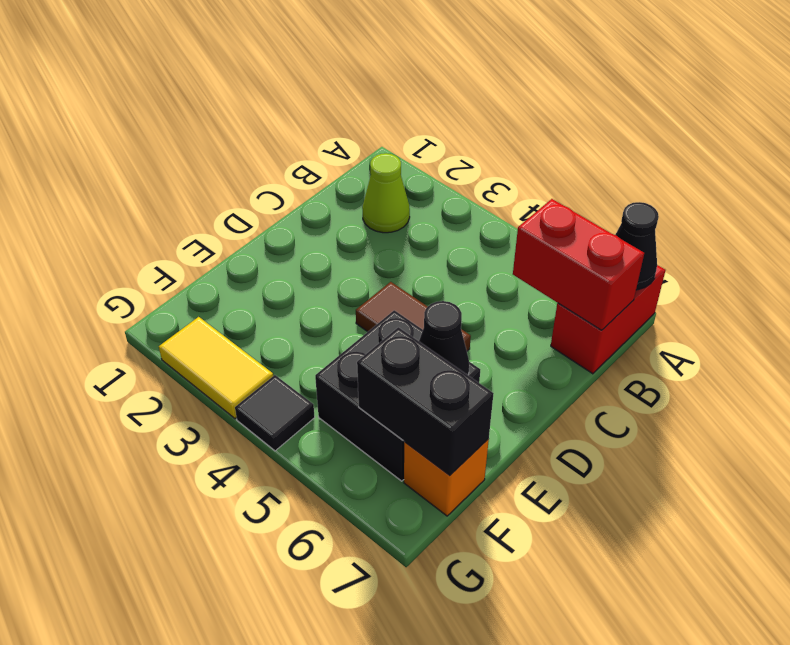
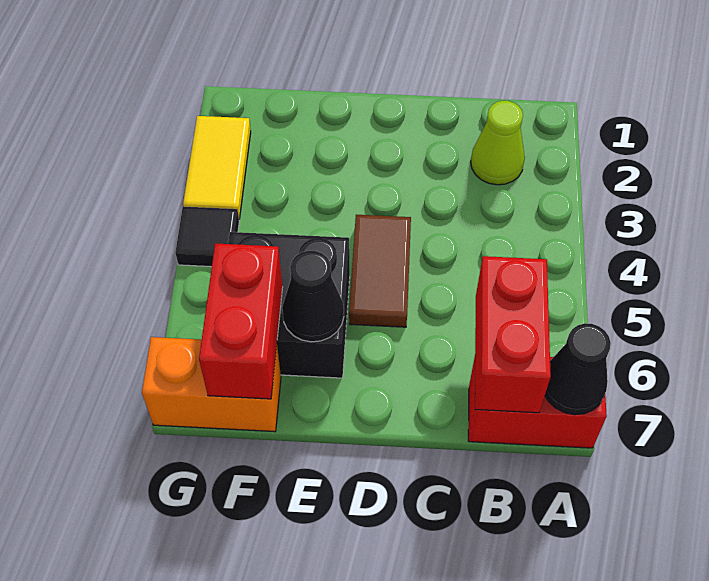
black brick F6:F7 level 2 -> red brick F6:F7 level 2
orange brick F7 level 1 -> orange brick F7:G7 level 1

